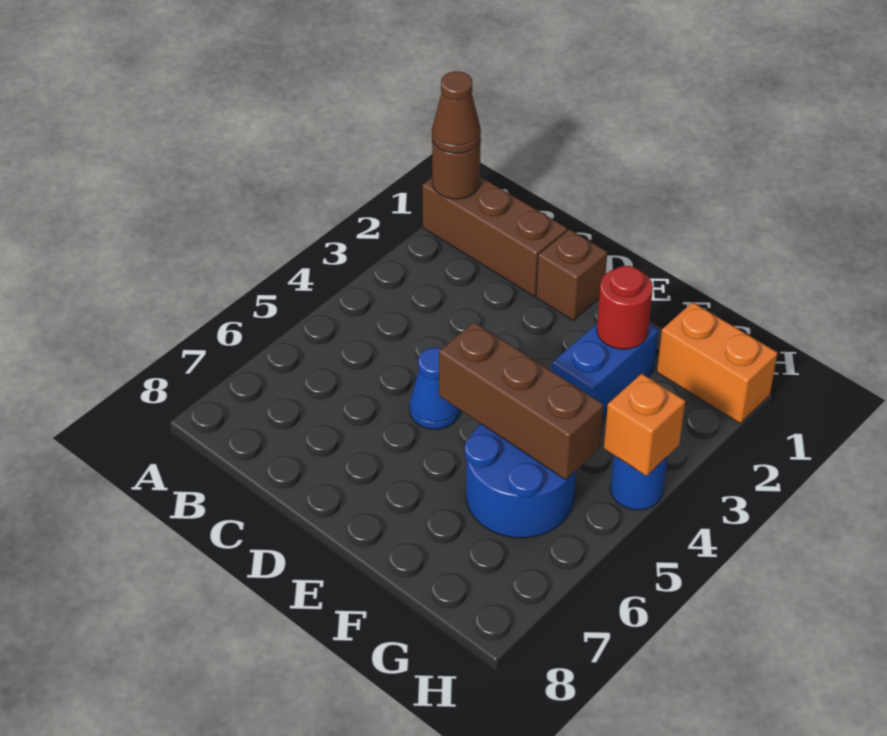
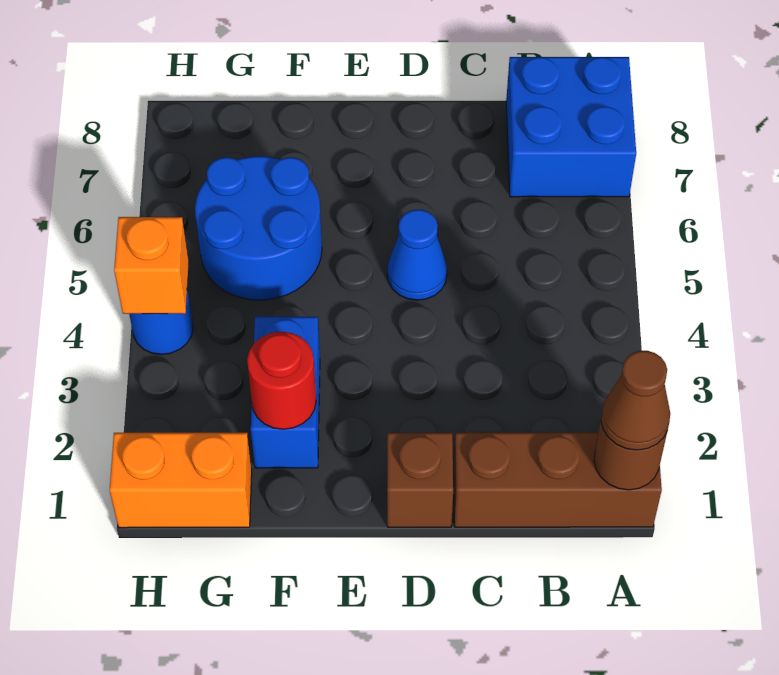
none -> blue brick A7:B8 level 1
brown brick E5:G5 level 2 -> none

